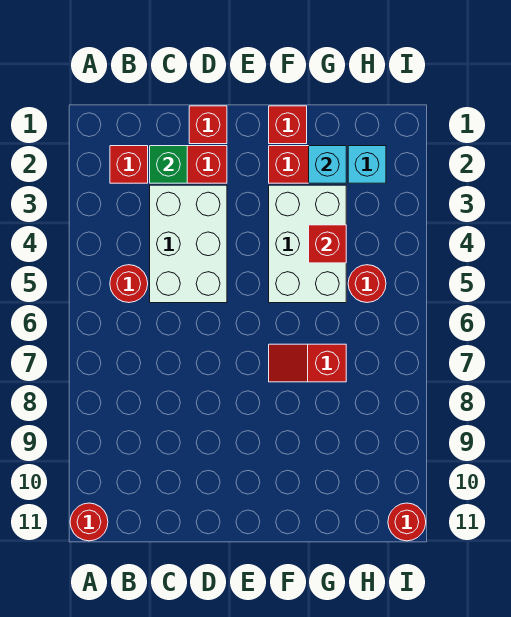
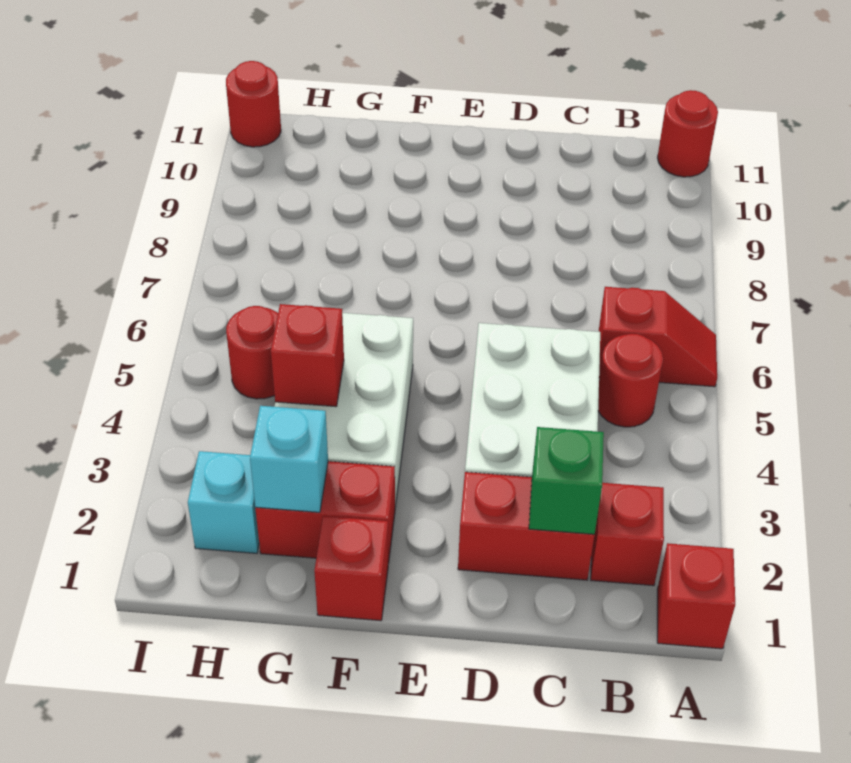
red brick D1 level 1 -> red brick A1 level 1
red slope F7:G7 level 1 top G -> red slope A6:B6 level 1 top B

